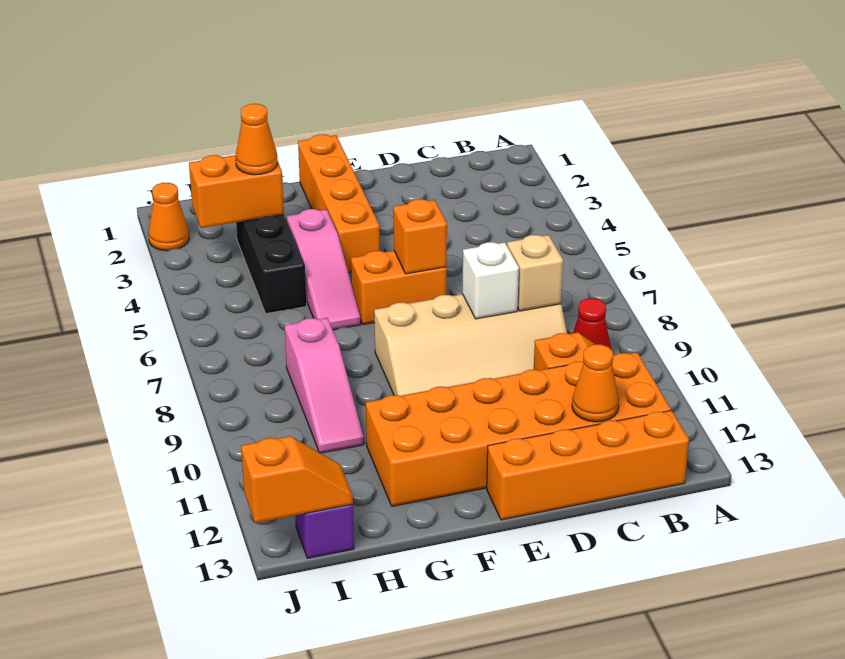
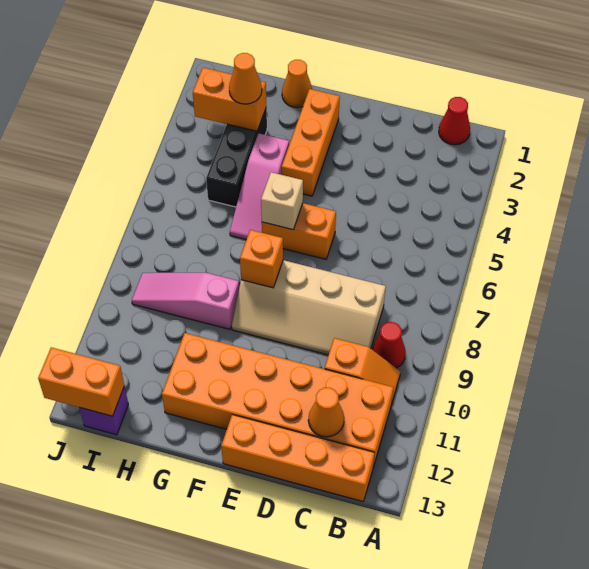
none -> red cone B1 level 1
tan brick C8 level 2 -> tan brick F6 level 2
white brick D8 level 2 -> none
orange brick E6 level 2 -> orange brick F8 level 2
orange brick F1:F4 level 1 -> orange brick F2:F4 level 1
pink slope H8:H10 level 1 top 8 -> pink slope G9:I9 level 1 top G
orange slope I13:J13 level 2 top J -> orange brick I13:J13 level 2
orange cone J2 level 1 -> orange cone G1 level 1

